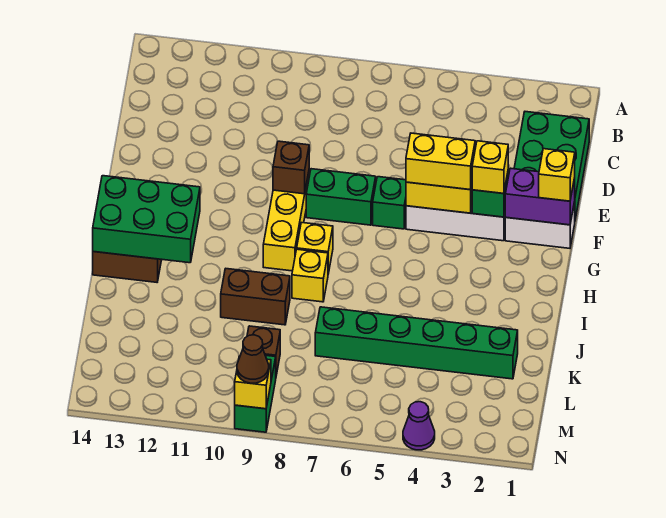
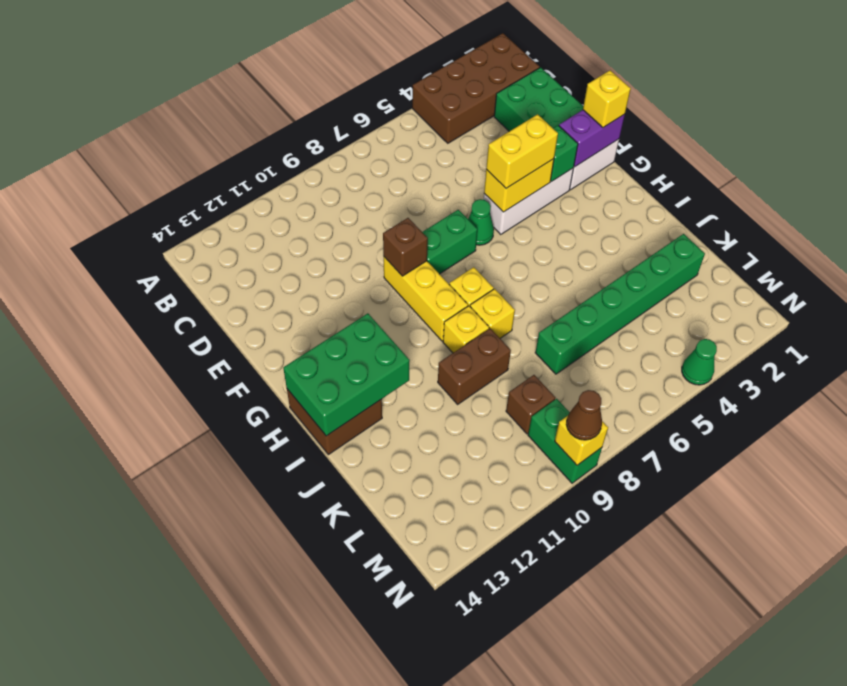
none -> brown brick A1:B4 level 1
yellow brick F3 level 3 -> yellow brick I9 level 1
green brick F6 level 1 -> green cone F6 level 1
purple cone N4 level 1 -> green cone N4 level 1

